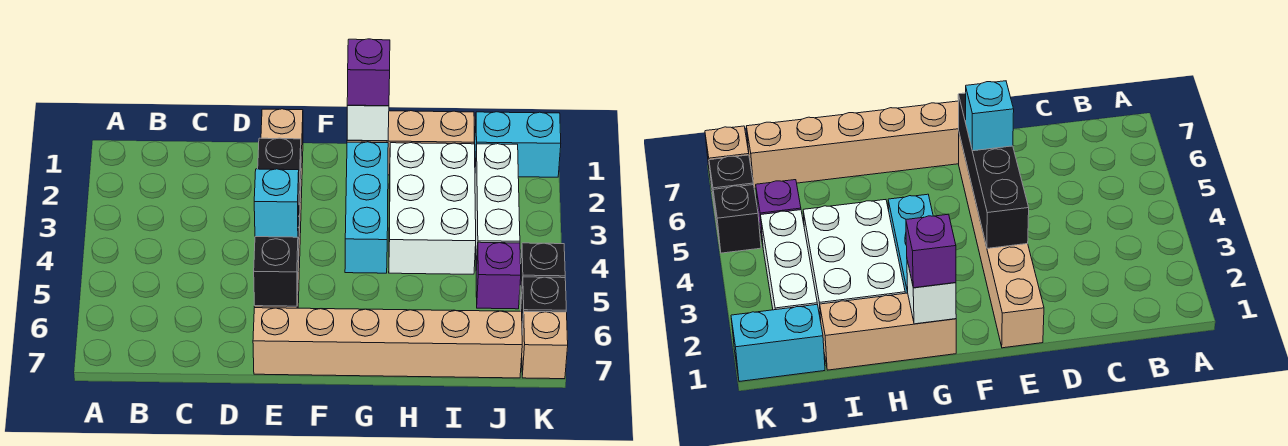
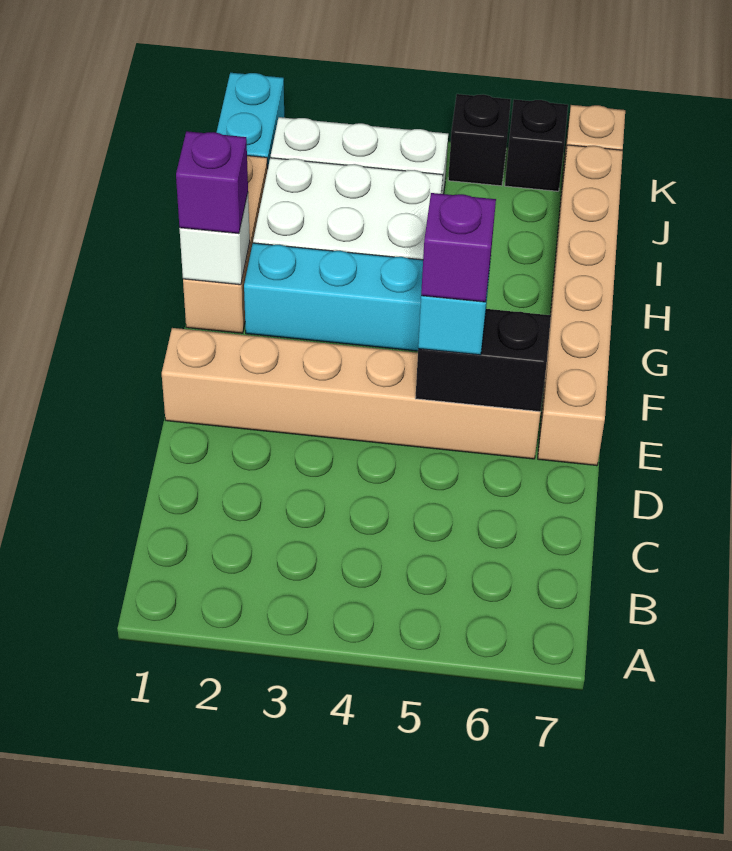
black brick E3:E6 level 2 -> black brick E5:E6 level 2
purple brick J5 level 1 -> purple brick E5 level 4

